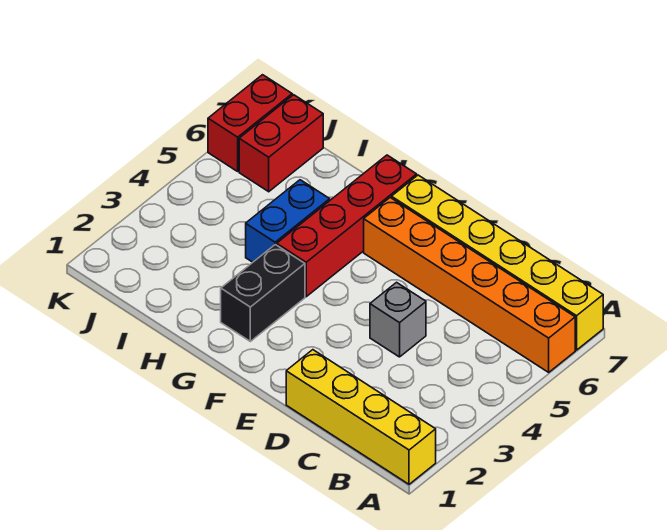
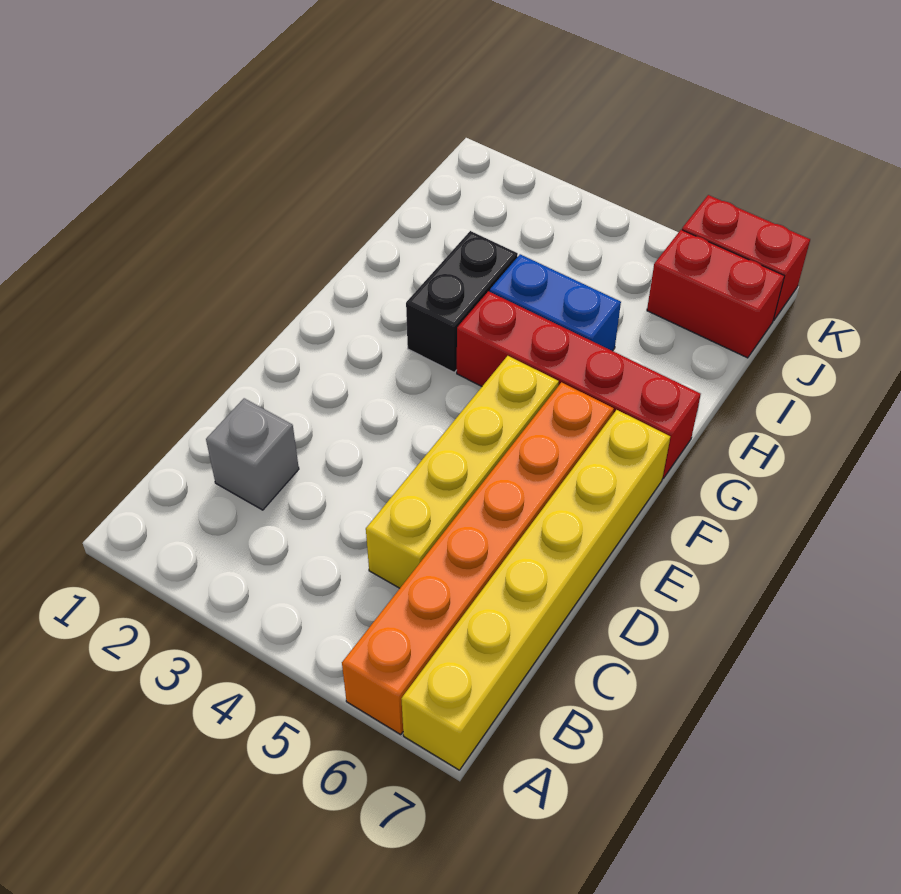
yellow brick A1:D1 level 1 -> yellow brick C5:F5 level 1
grey brick D4 level 1 -> grey brick C2 level 1
black brick G2:G3 level 1 -> black brick G3:H3 level 1

